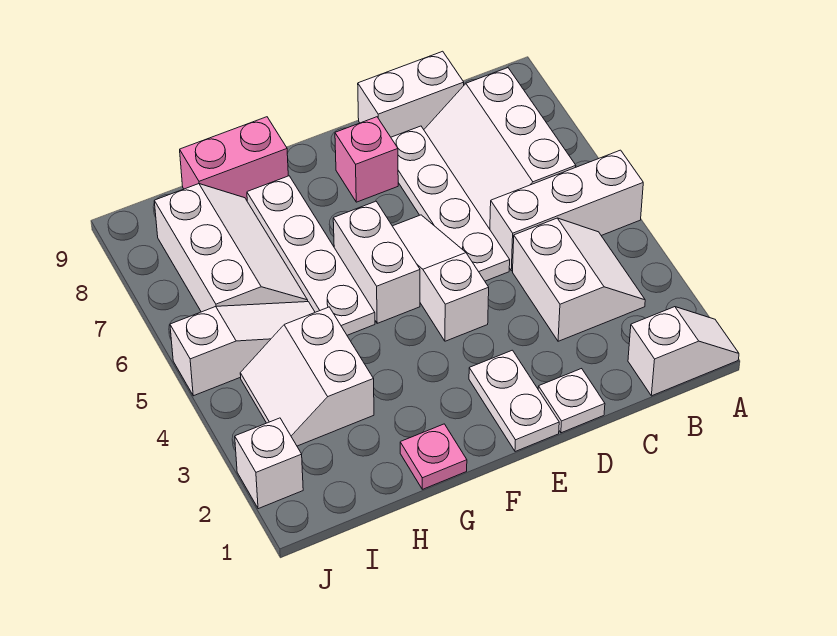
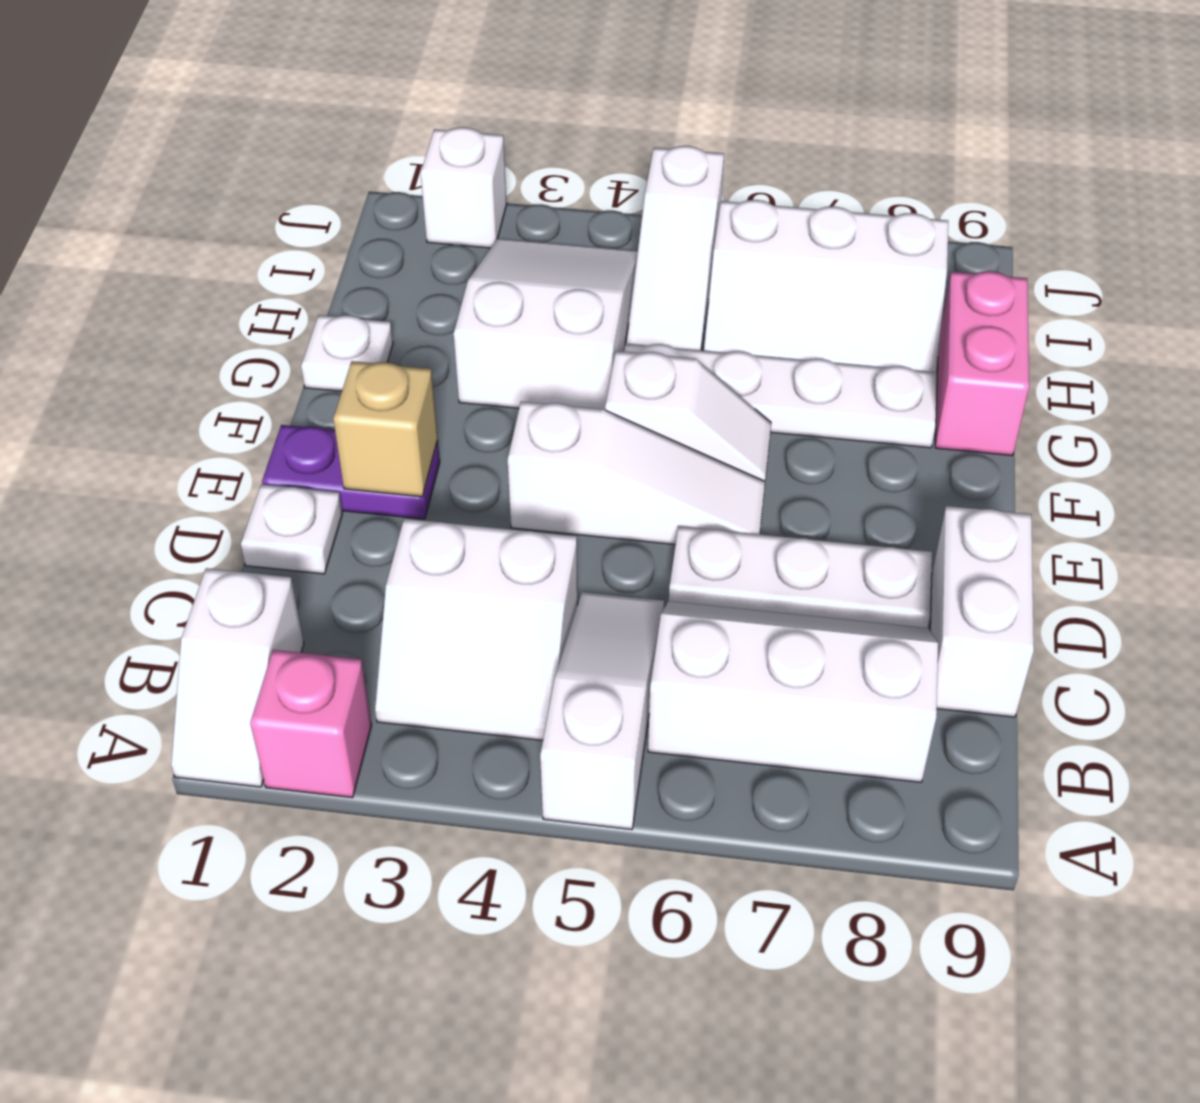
white brick A5:C5 level 1 -> white slope A5:C5 level 1 top A
white plate D5:D8 level 1 -> white plate D6:D8 level 1
white plate E1:E2 level 1 -> purple plate E1:E2 level 1
none -> tan brick E2 level 2
pink brick E8 level 1 -> pink brick A2 level 1
white brick F5:F6 level 1 -> white slope F5:F6 level 1 top 5
pink plate G1 level 1 -> white plate G1 level 1
white slope H3:I4 level 1 top H -> white slope G3:I4 level 1 top G

